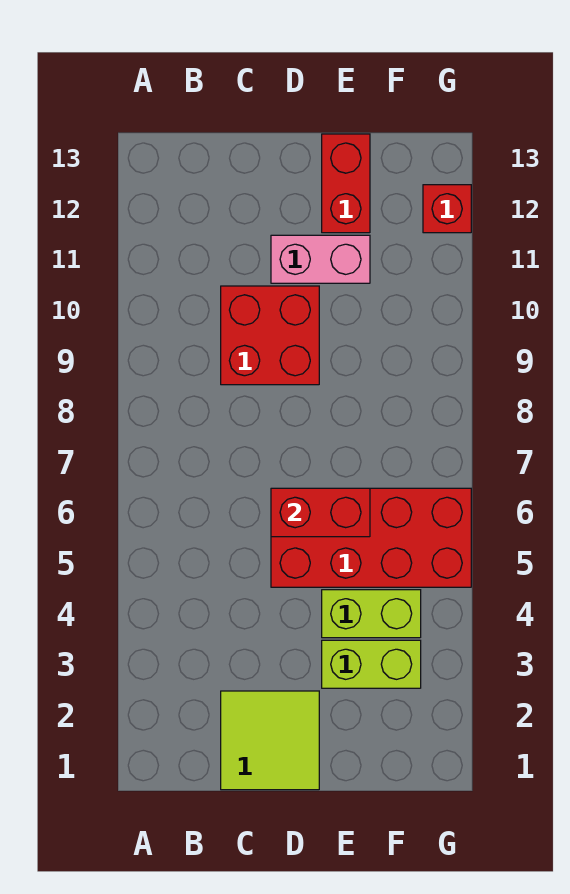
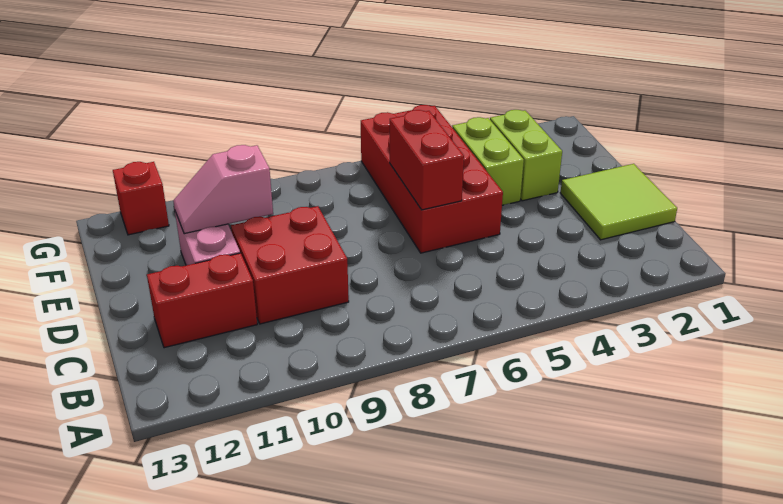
none -> pink slope E10:E11 level 2 top 10
red brick E12:E13 level 1 -> red brick C11:C12 level 1

